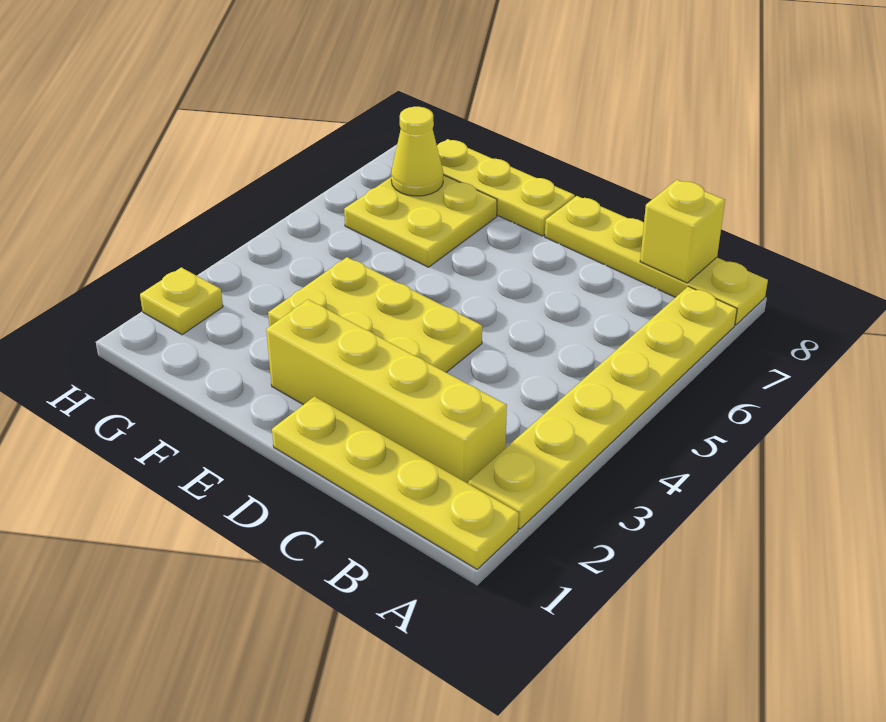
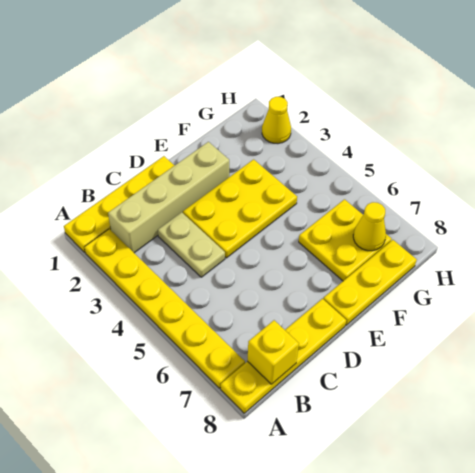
yellow brick B2:E2 level 1 -> tan brick B2:E2 level 1
none -> tan plate C3:C4 level 1
yellow plate H2 level 1 -> yellow cone H2 level 1

